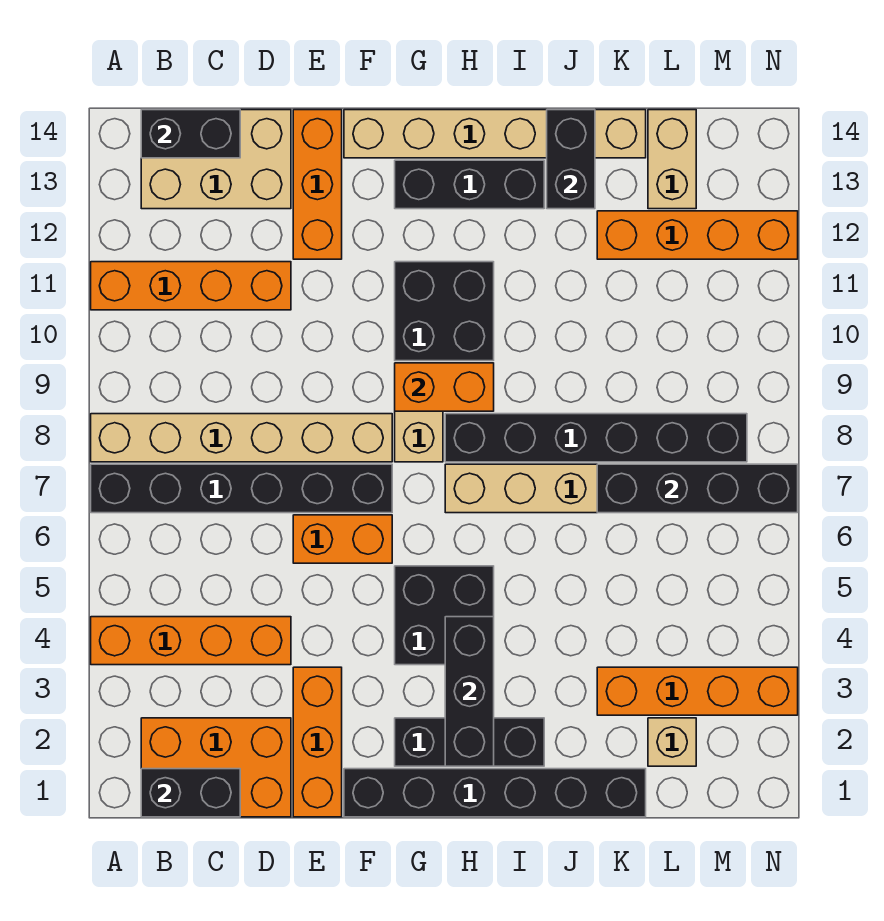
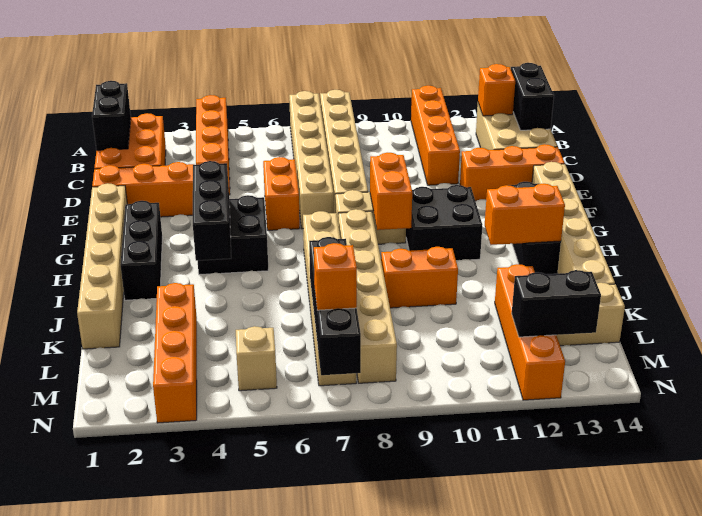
black brick A7:F7 level 1 -> tan brick A7:F7 level 1
none -> orange brick B13 level 2
black brick F1:K1 level 1 -> tan brick F1:K1 level 1
black brick H2:H4 level 2 -> black brick G4:I4 level 2
black brick H8:M8 level 1 -> tan brick H8:M8 level 1
none -> orange brick I12:I13 level 2
none -> orange brick J9:J10 level 1
black brick J13:J14 level 2 -> black brick M12:M13 level 2
tan brick L2 level 1 -> tan brick M5 level 1
none -> orange brick M7 level 3

